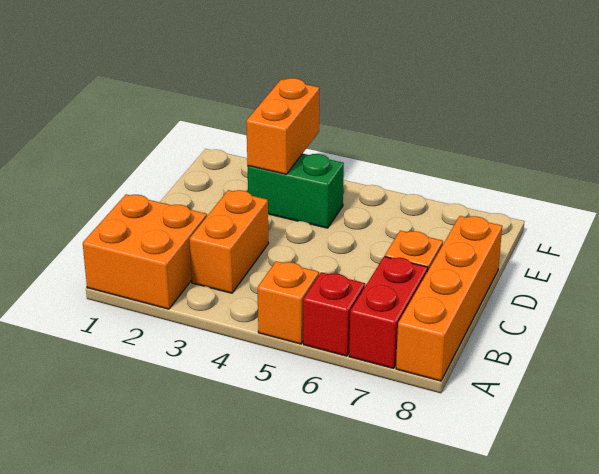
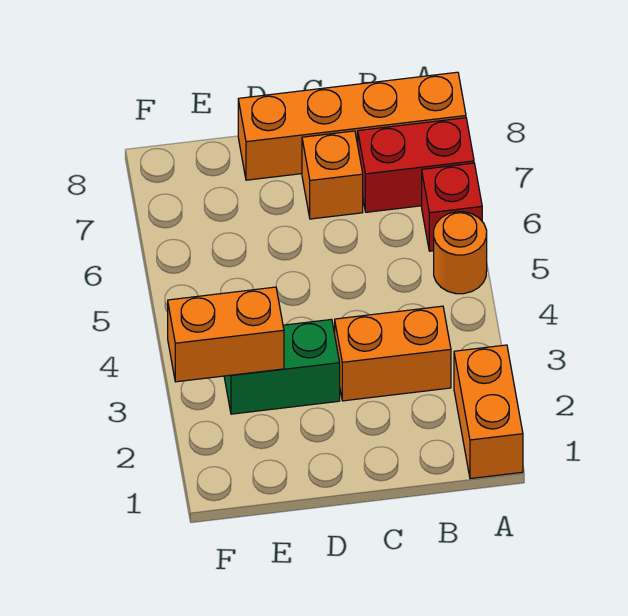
orange brick A1:B2 level 1 -> orange brick A1:A2 level 1
orange brick A5 level 1 -> orange round brick A5 level 1
green brick E3:E4 level 1 -> green brick D3:E3 level 1

